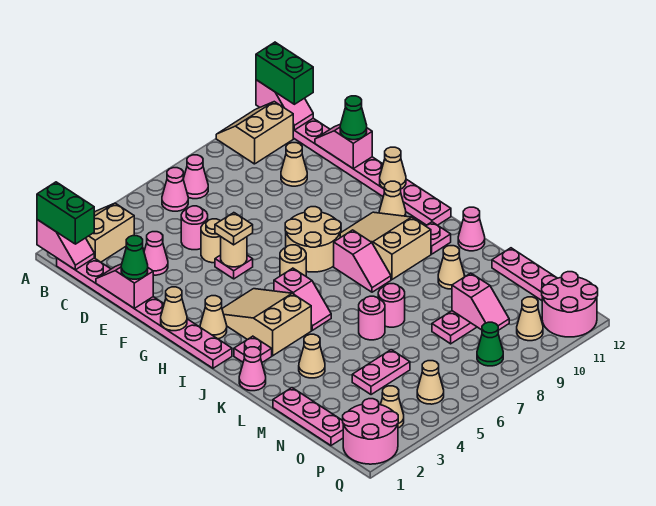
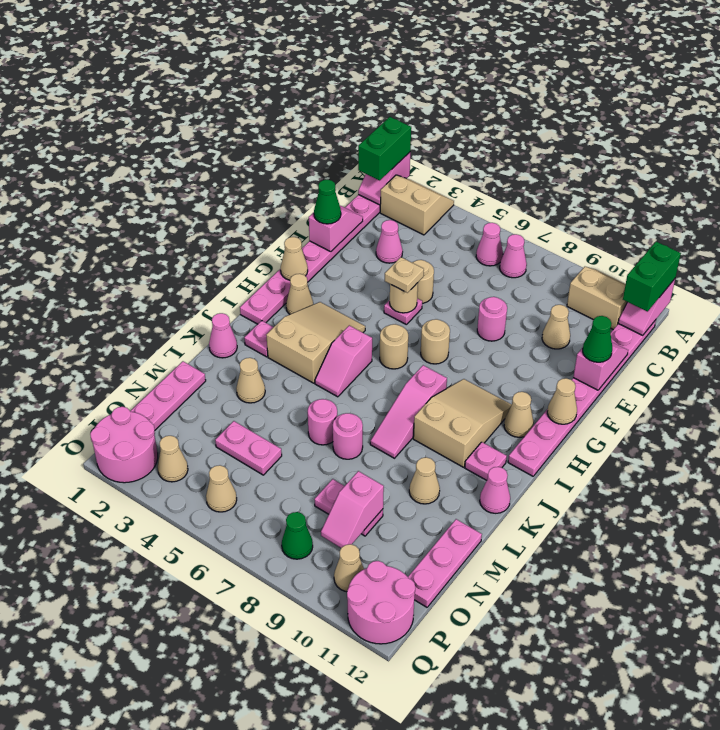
pink round brick D5 level 1 -> pink round brick E8 level 1
tan round brick G7:H8 level 1 -> tan round brick G7 level 1
pink slope I8:J8 level 1 top I -> pink slope I8:K8 level 1 top I

